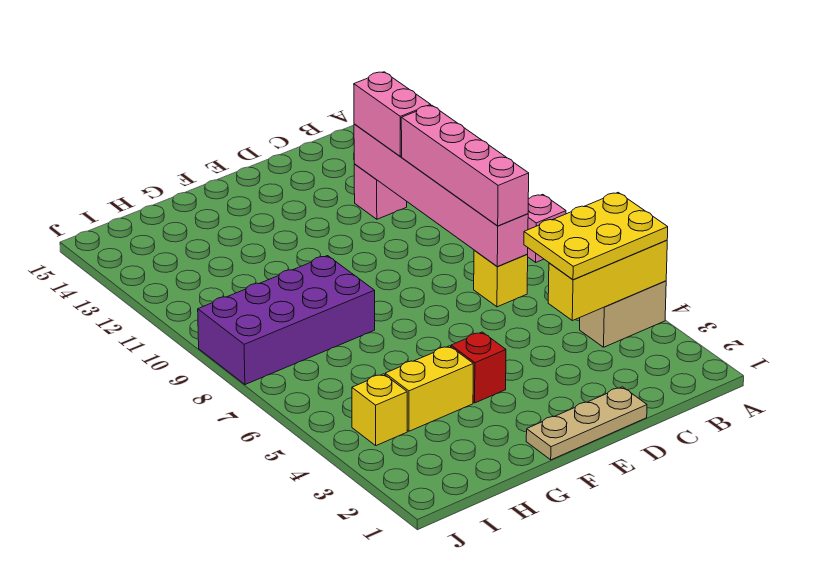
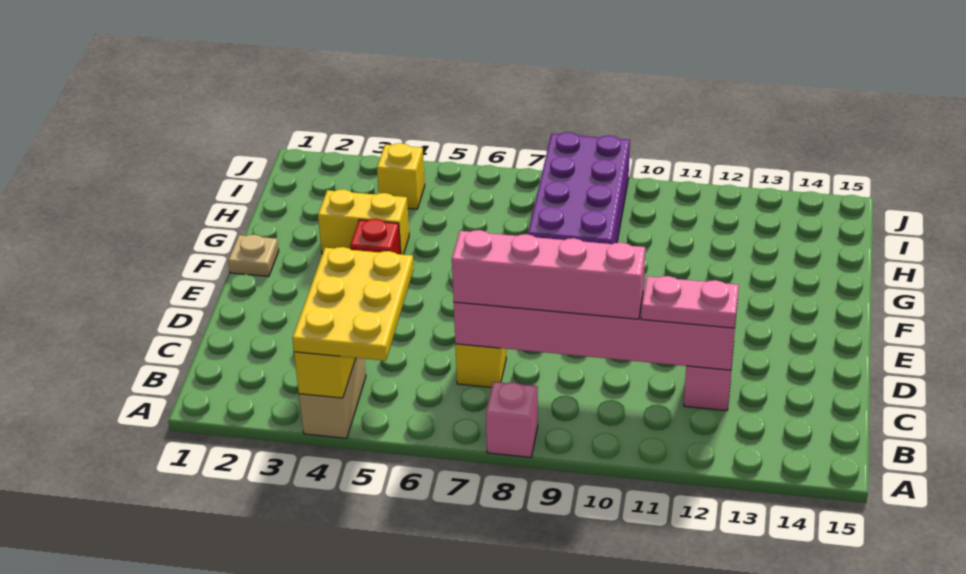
pink brick C11:C12 level 3 -> pink plate C11:C12 level 3
tan plate D1:F1 level 1 -> tan plate F1 level 1
yellow brick G4:H4 level 1 -> yellow brick G3:G4 level 1

